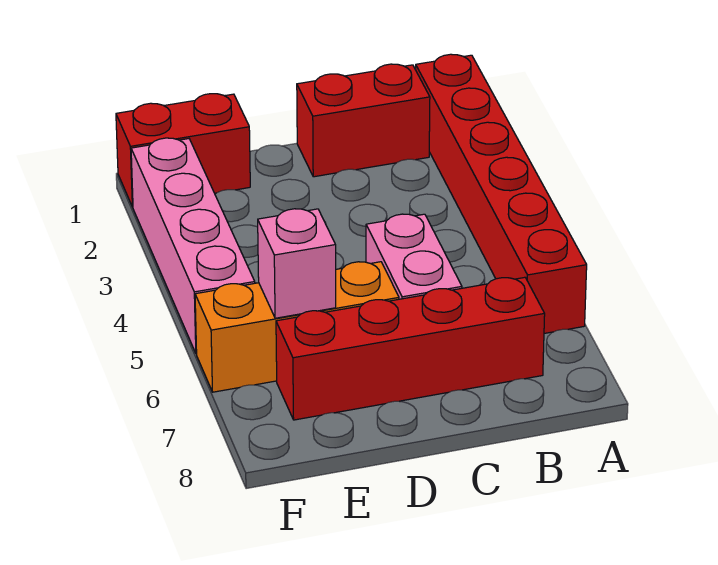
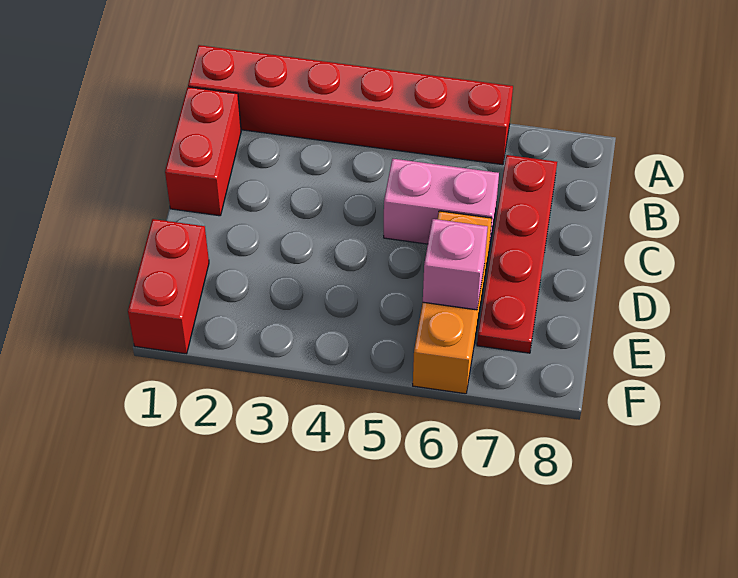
red brick B7:E7 level 1 -> red plate B7:E7 level 1
pink brick F2:F5 level 1 -> none

